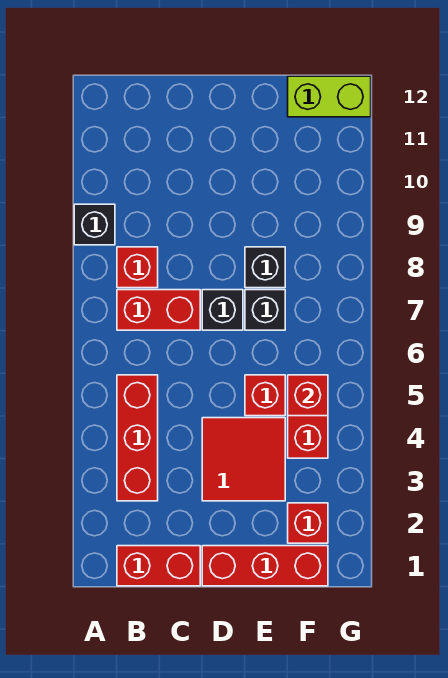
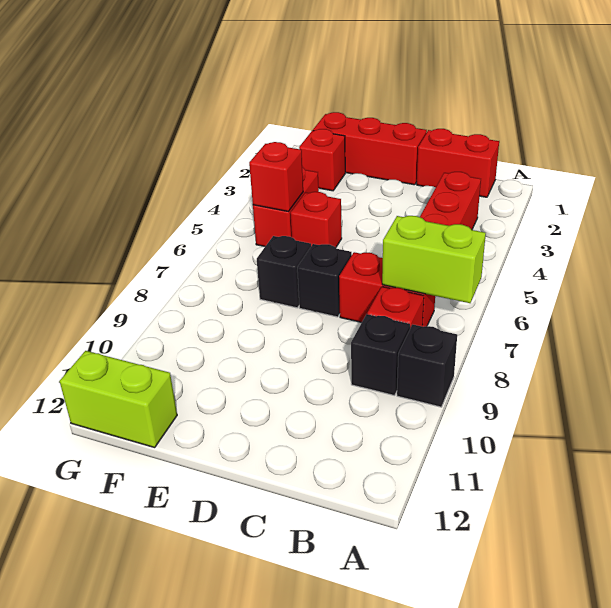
none -> lime brick A7:B7 level 2
red tile D3:E4 level 1 -> none
black brick E8 level 1 -> black brick B9 level 1

